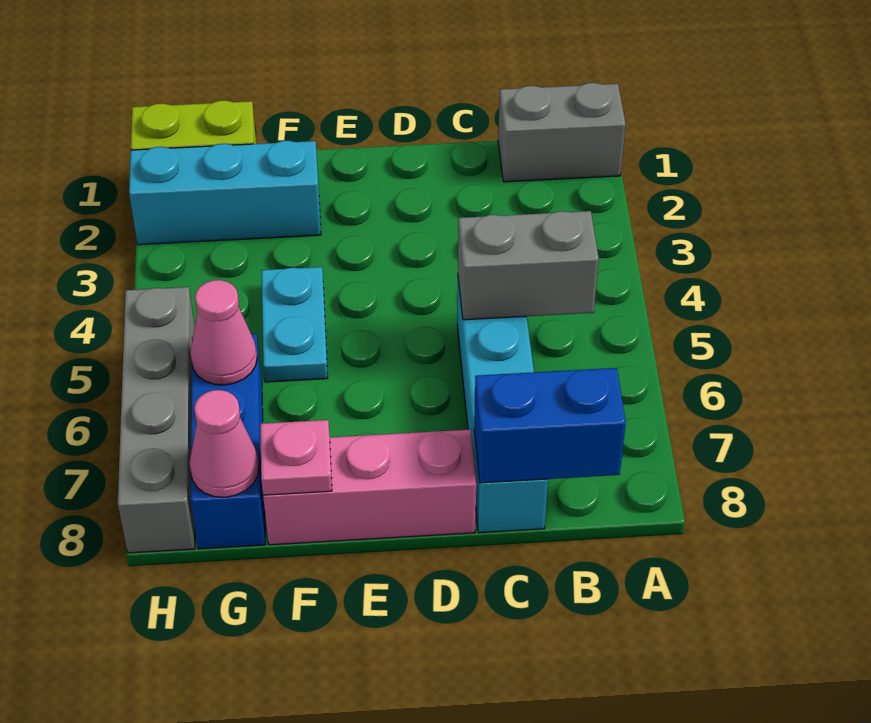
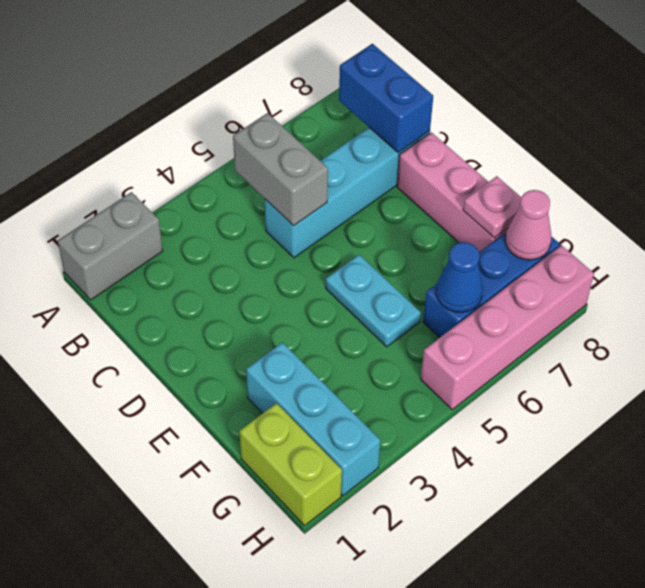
grey brick A1:B1 level 1 -> grey brick A1:A2 level 1
cyan plate F4:F5 level 1 -> cyan plate E5:F5 level 1
pink cone G6 level 2 -> blue cone G6 level 2
grey brick H5:H8 level 1 -> pink brick H5:H8 level 1

